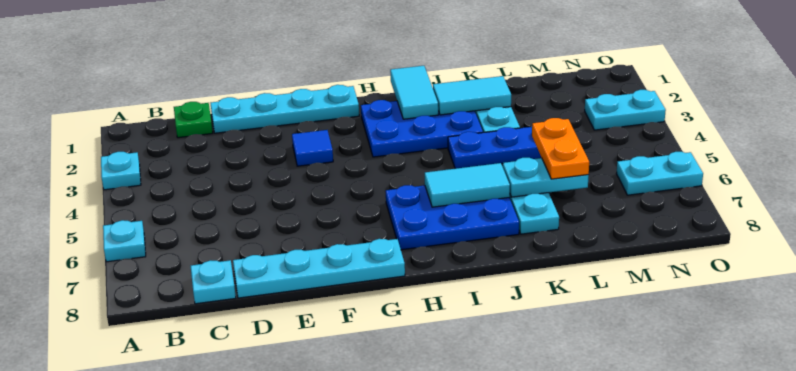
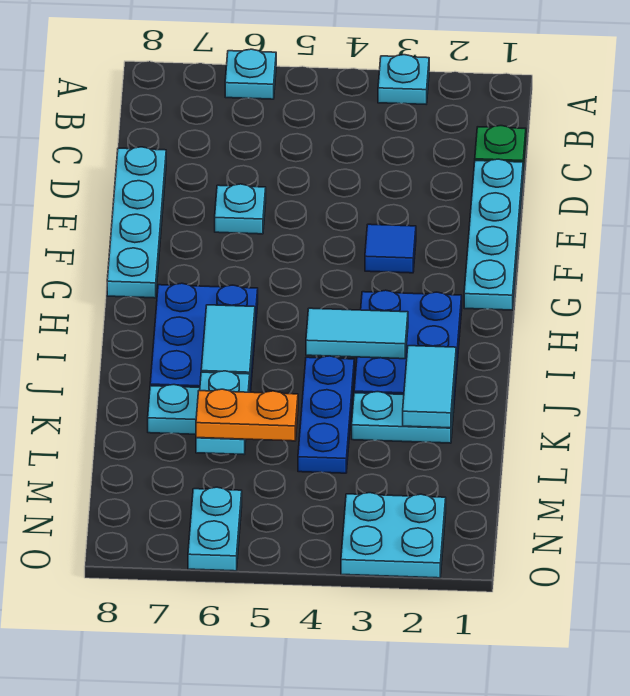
cyan plate C8 level 1 -> cyan plate E6 level 1
cyan tile I1:I2 level 2 -> cyan tile I3:I4 level 2
cyan plate N3:O3 level 1 -> cyan plate N2:O3 level 1

